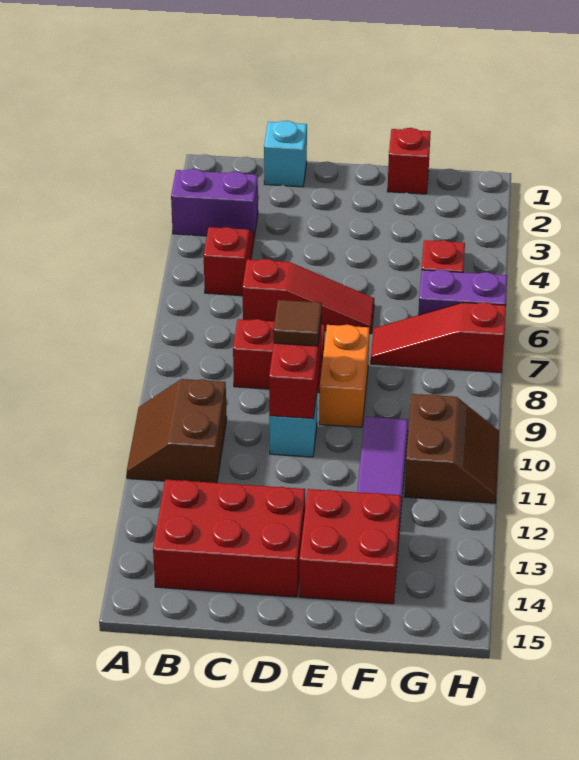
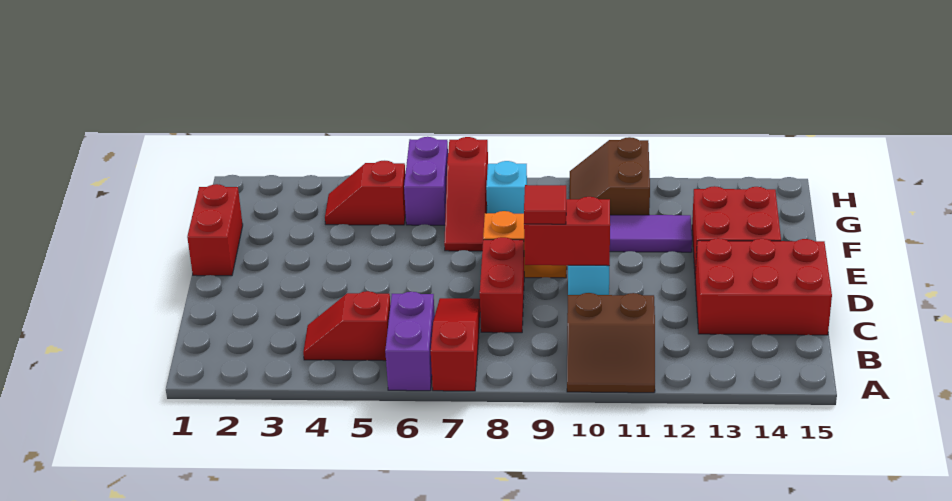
purple brick A3:B3 level 1 -> purple brick A6:B6 level 1
red brick B13:D14 level 1 -> red brick C13:D15 level 1
cyan brick C1 level 1 -> cyan brick G8 level 1
red slope C6:E6 level 1 top C -> red slope A7:C7 level 1 top A
brown tile D9 level 3 -> red tile D9 level 3
red brick F1 level 1 -> red brick E1:F1 level 1
brown slope G10:H11 level 1 top G -> brown slope G10:H11 level 1 top 11

